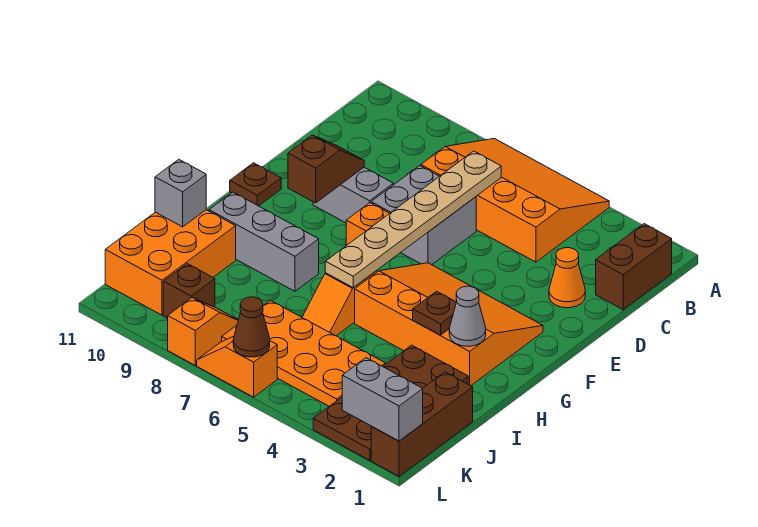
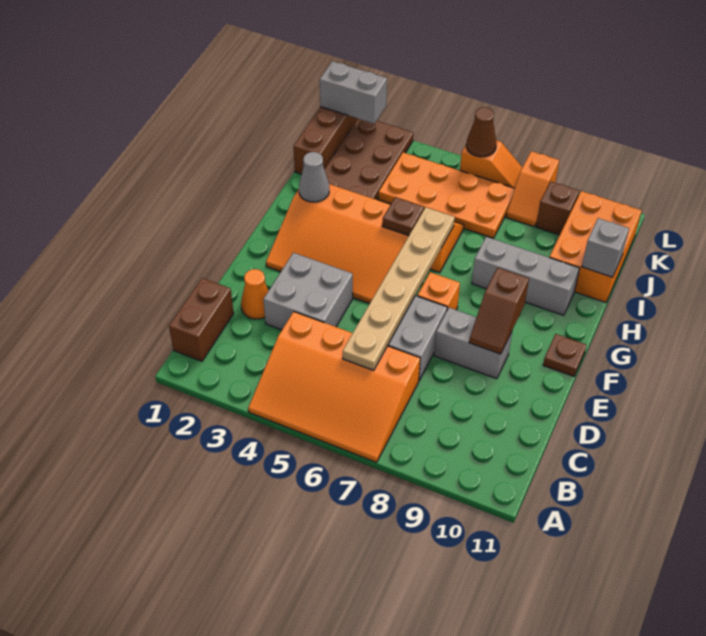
none -> grey brick D3:E4 level 1
brown plate H3 level 2 -> brown plate H5 level 2

